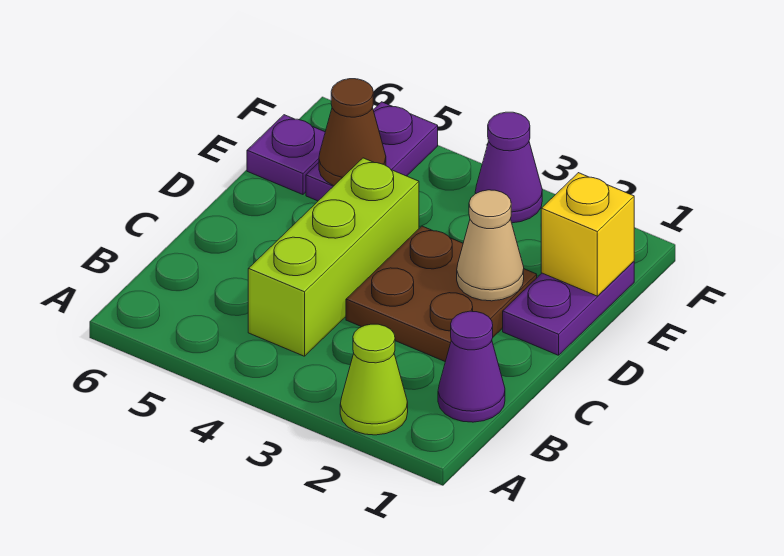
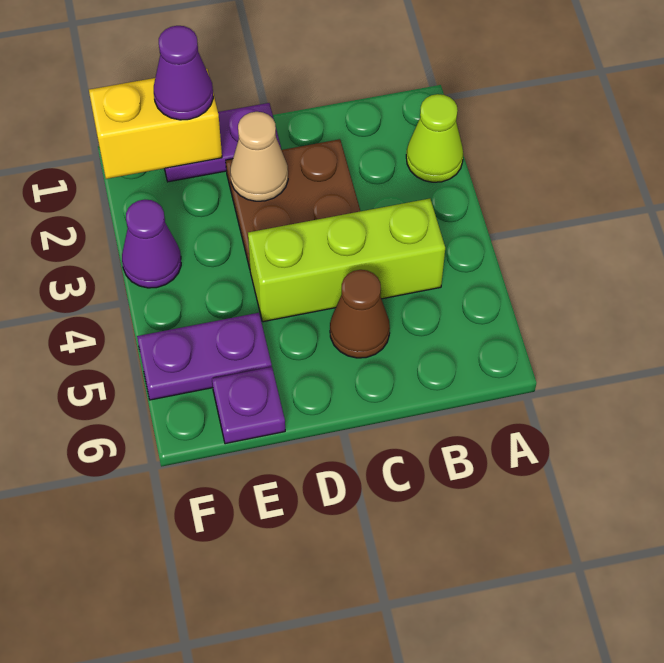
purple cone B1 level 1 -> purple cone E1 level 3
yellow brick E1 level 2 -> yellow brick E1:F1 level 2
brown cone E5 level 2 -> brown cone C5 level 1

